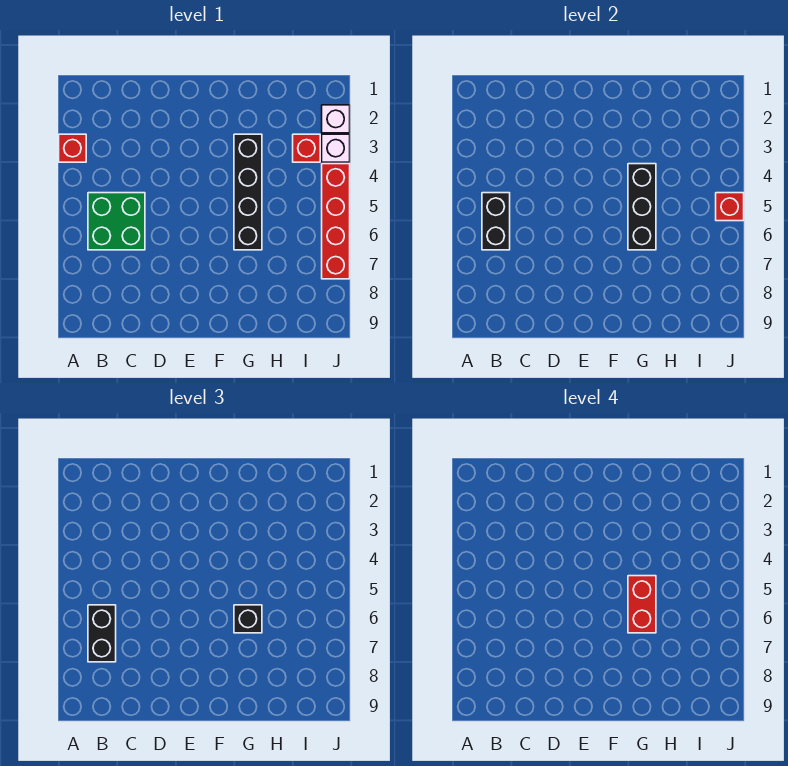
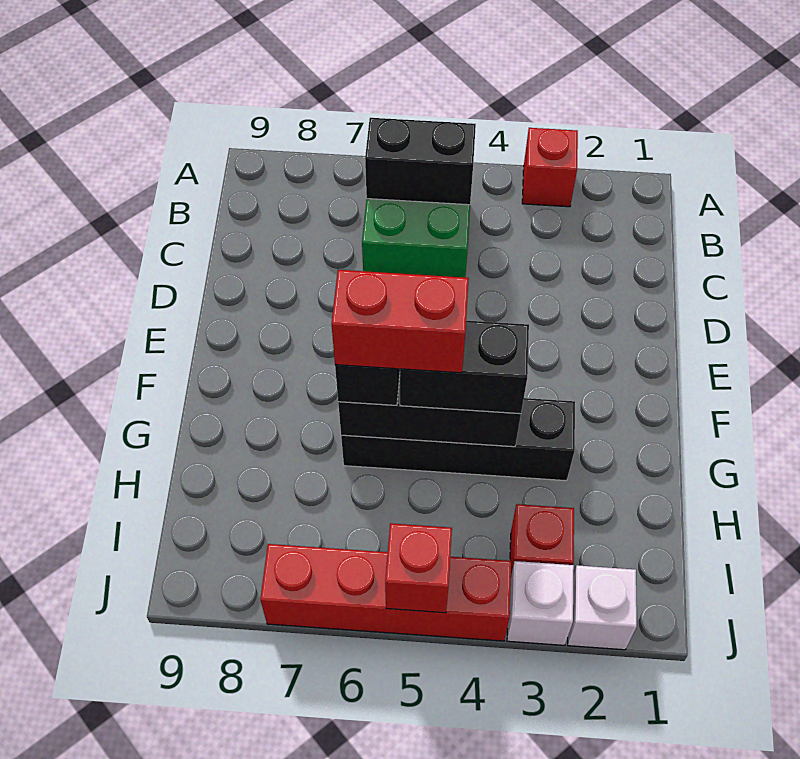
black brick B6:B7 level 3 -> black brick G4:G5 level 3

